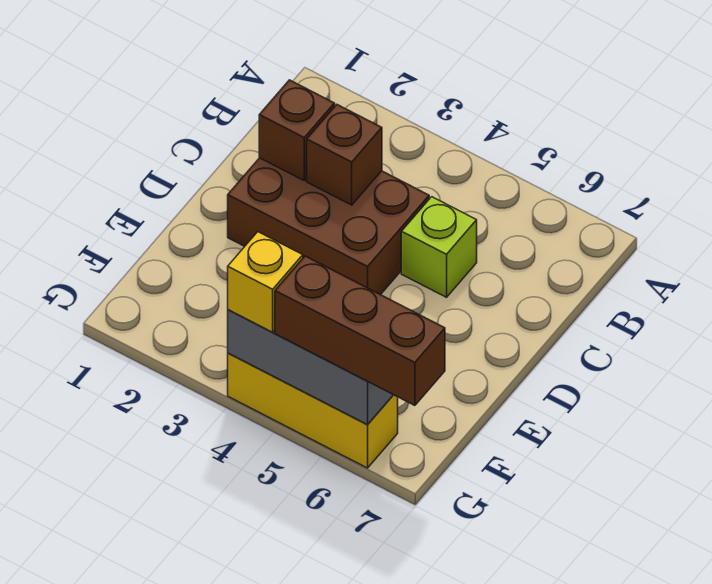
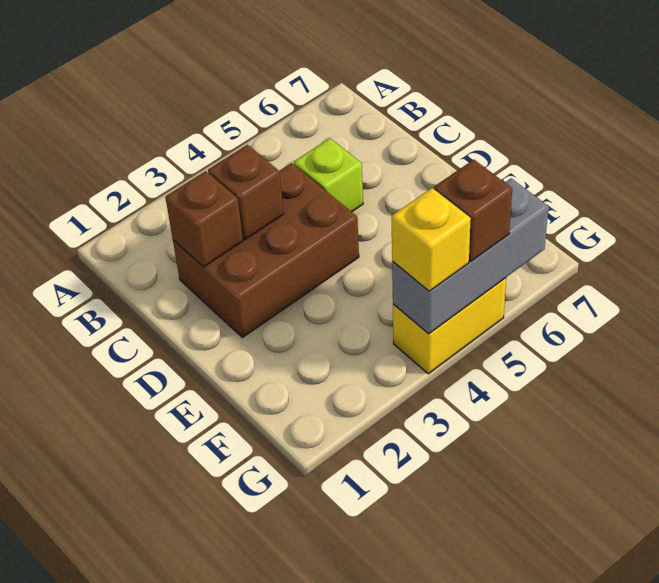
yellow brick G4:G6 level 1 -> yellow brick G4:G5 level 1
brown brick G5:G7 level 3 -> brown brick G5 level 3

